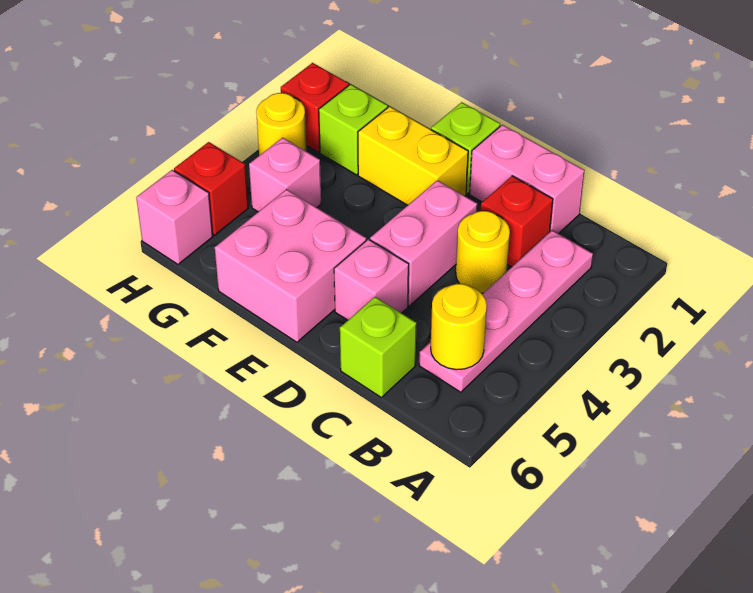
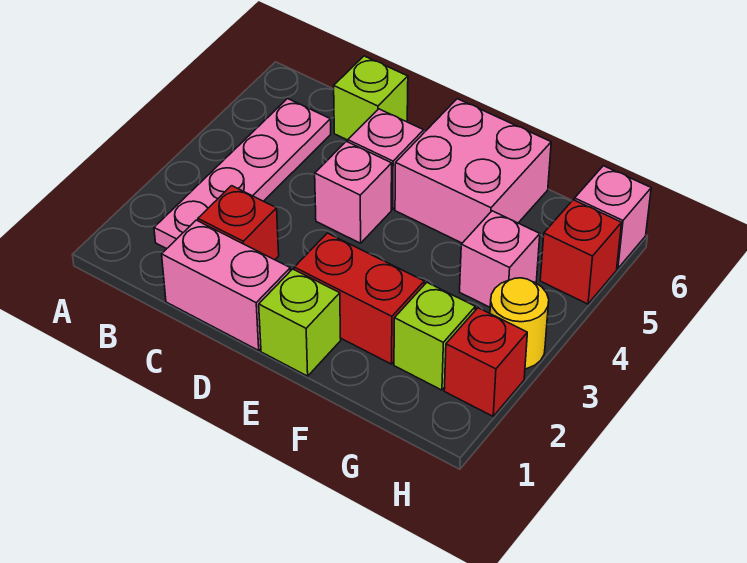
yellow round brick B5 level 2 -> none
yellow round brick C3 level 1 -> none
pink brick D3:D4 level 1 -> pink brick D4 level 1
yellow brick E2:F2 level 1 -> red brick E2:F2 level 1

